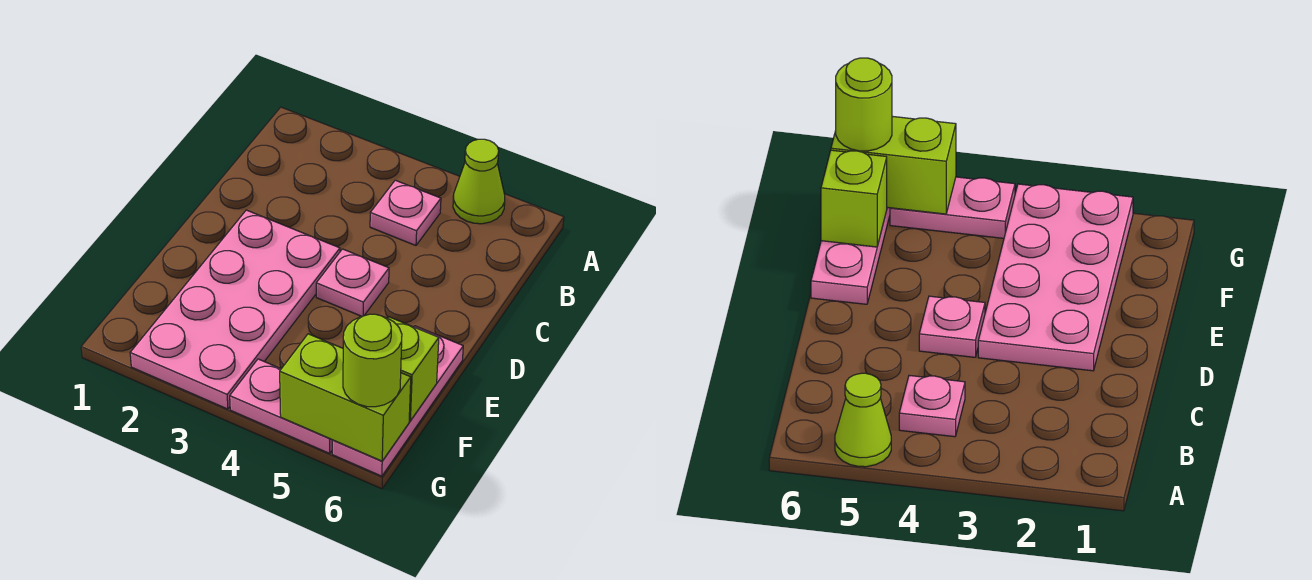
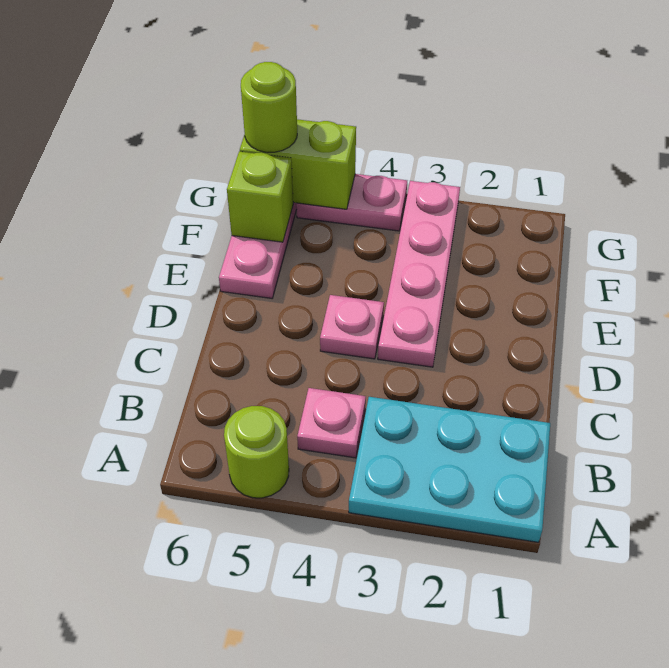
none -> cyan plate A1:B3 level 1
lime cone A5 level 1 -> lime round brick A5 level 1
pink plate D2:G3 level 1 -> pink plate D3:G3 level 1

